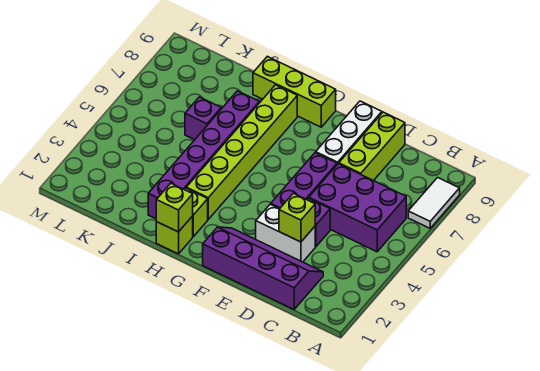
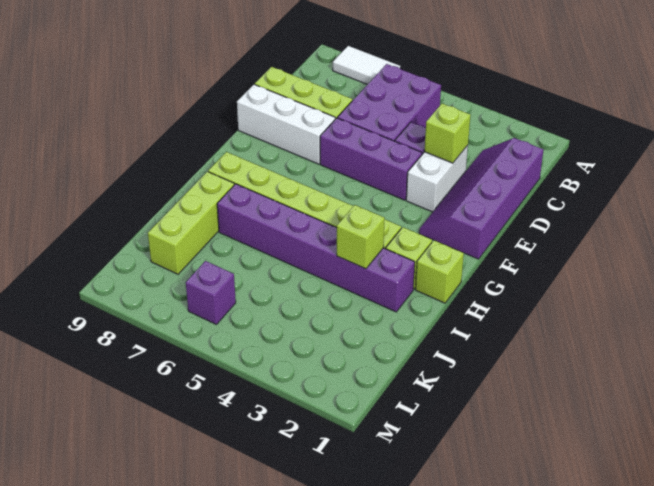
lime brick G9:I9 level 1 -> lime brick I8:K8 level 1
lime brick H1 level 2 -> lime brick I3 level 2
purple brick J6 level 1 -> purple brick L6 level 1

